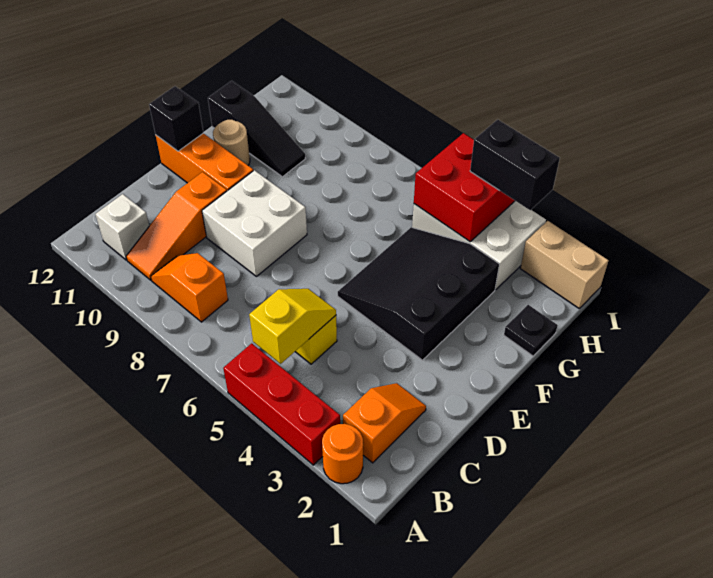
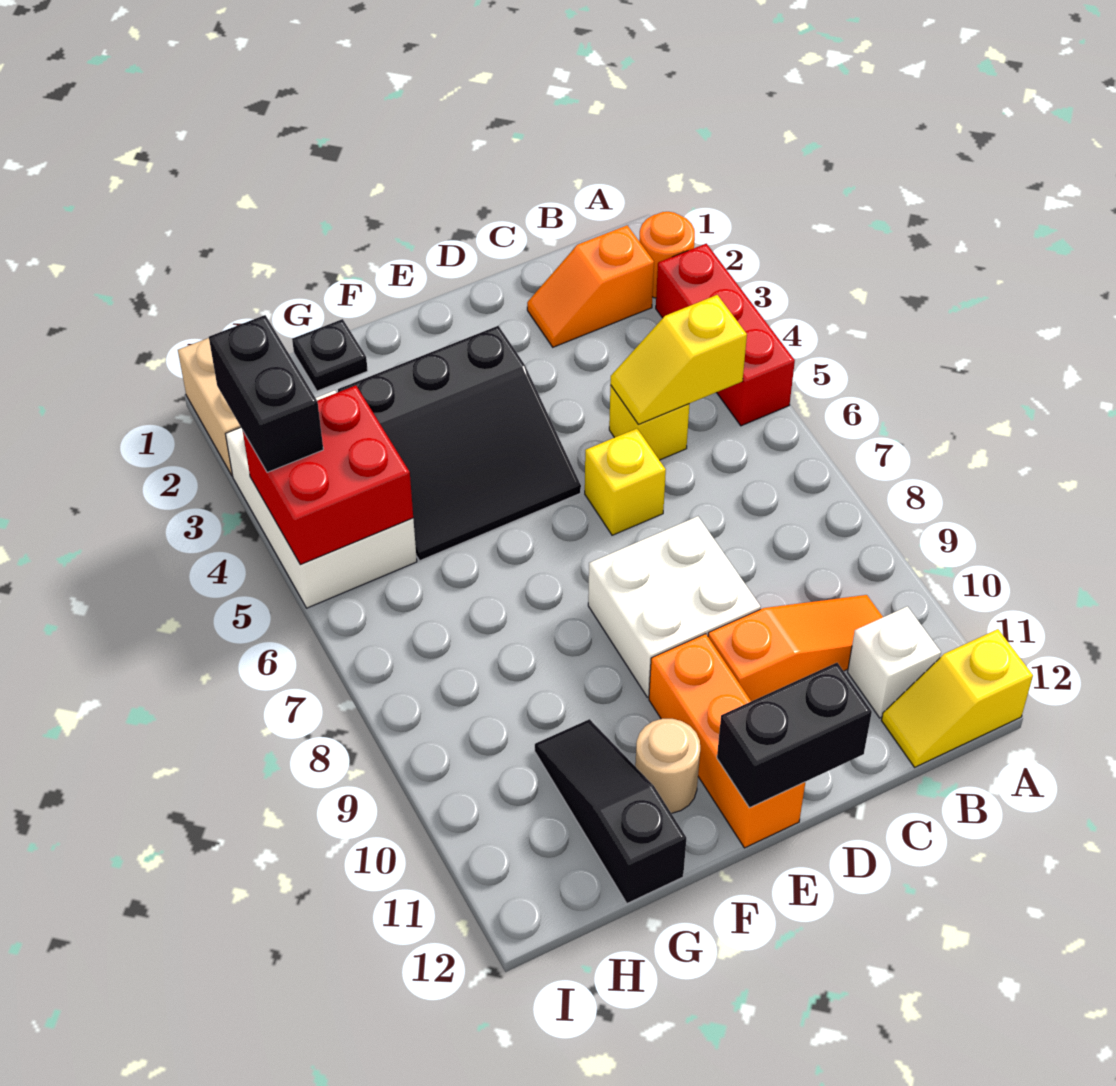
none -> yellow slope A12:B12 level 1 top A
orange slope B8:B9 level 1 top 8 -> none
none -> yellow brick D6 level 1
black brick E12 level 2 -> black brick D12:E12 level 2

